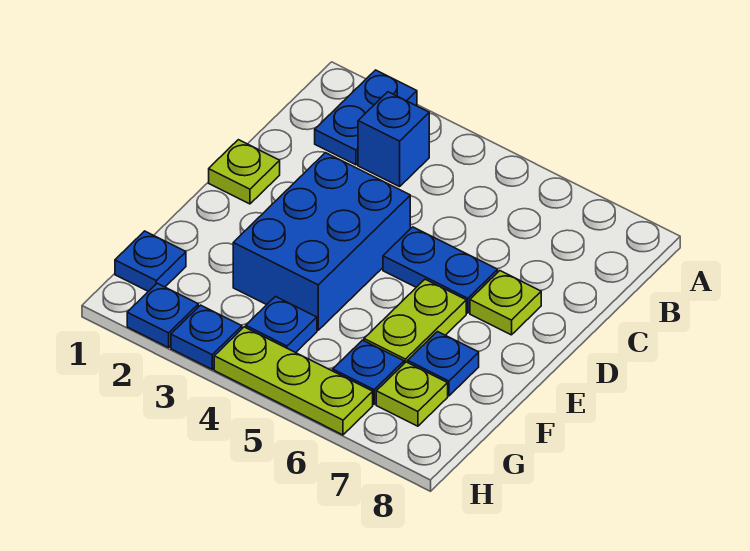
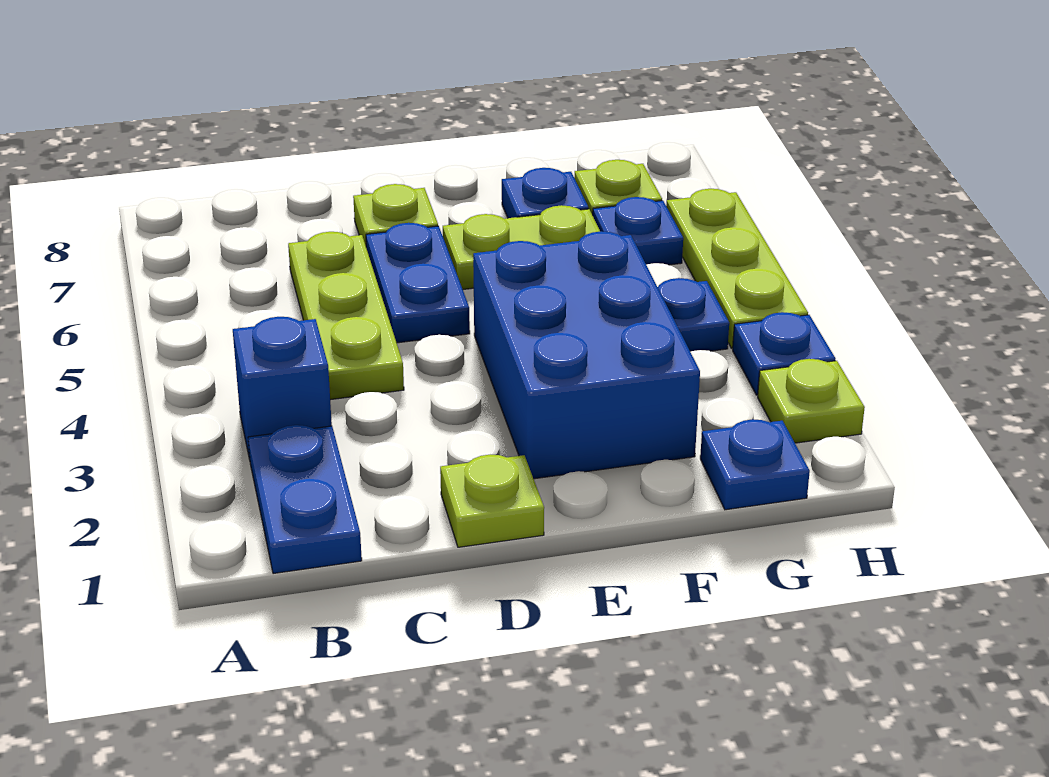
blue plate A2:B2 level 1 -> blue plate B1:B2 level 1
none -> lime plate C4:C6 level 1
blue brick D3:F4 level 1 -> blue brick E2:F4 level 1
blue plate H2 level 1 -> lime plate H2 level 1

